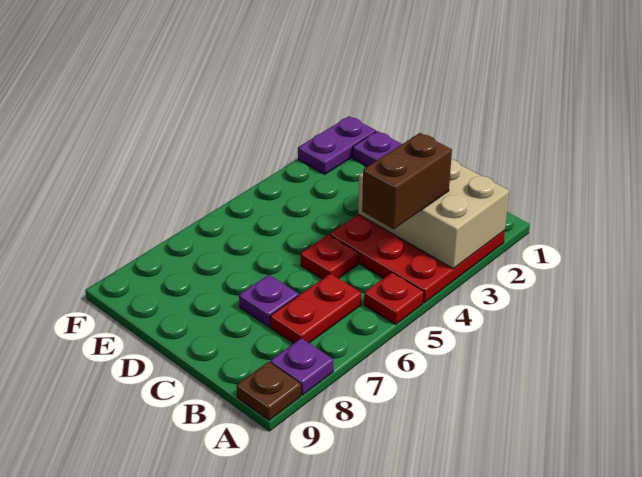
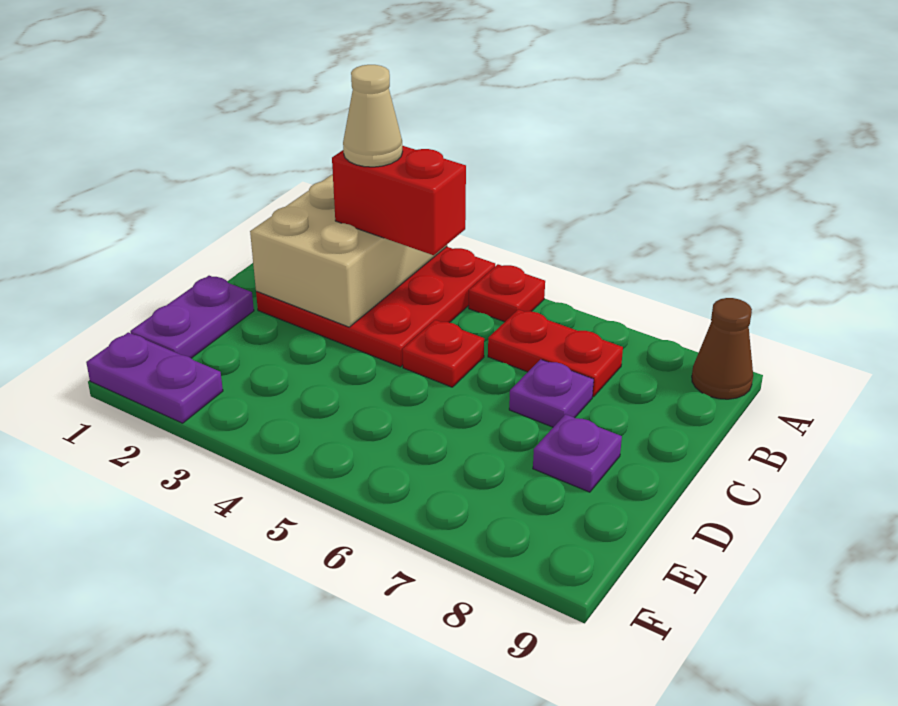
purple plate A8 level 1 -> purple plate D8 level 1
brown plate A9 level 1 -> brown cone A9 level 1
brown brick B3:B4 level 3 -> red brick B3:B4 level 3
none -> tan cone B3 level 4

